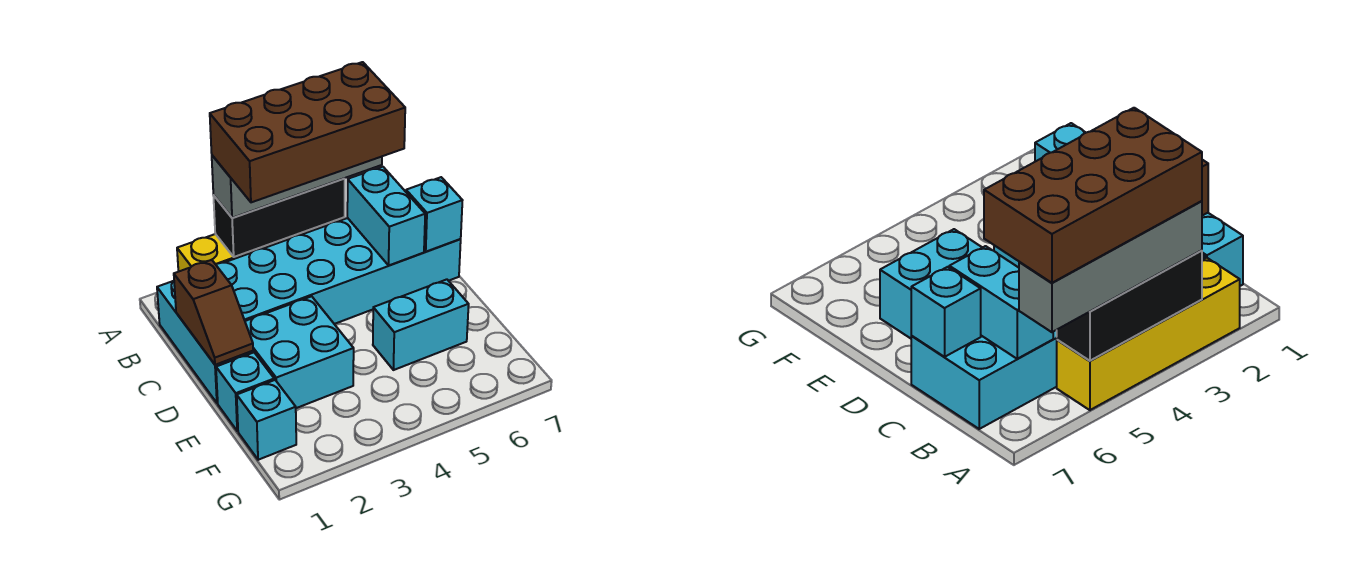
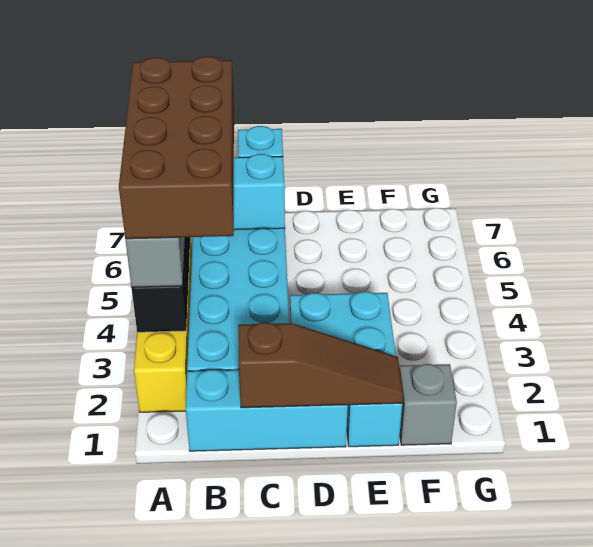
brown slope C1:D1 level 2 top C -> brown slope C1:E1 level 2 top C
cyan brick E5:E6 level 1 -> none
cyan brick F1 level 1 -> grey brick F1 level 1

